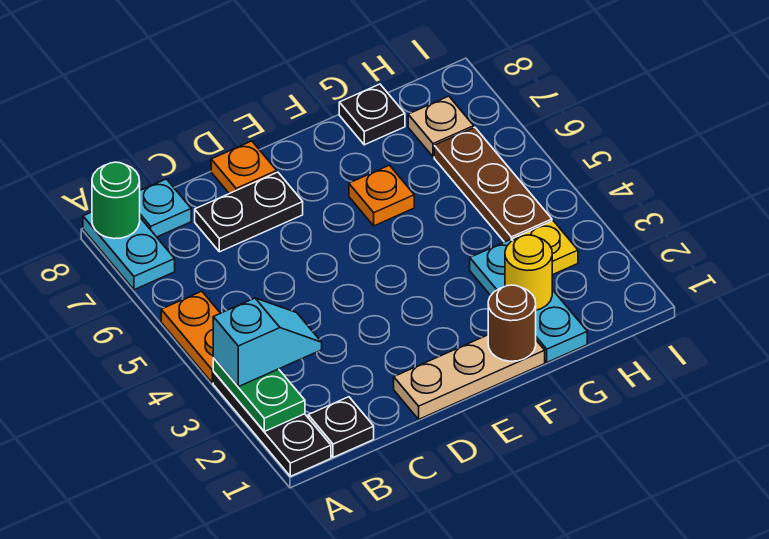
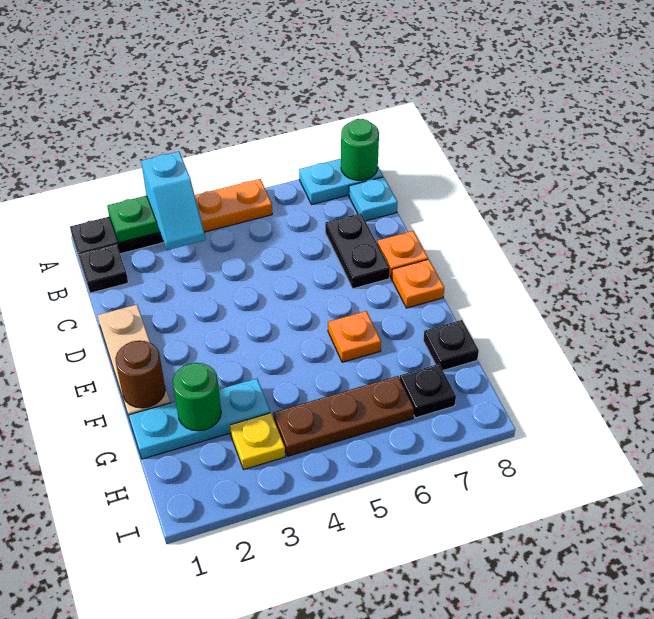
none -> orange plate E8 level 1
yellow round brick G2 level 2 -> green round brick G2 level 2
tan plate H7 level 1 -> black plate H7 level 1

